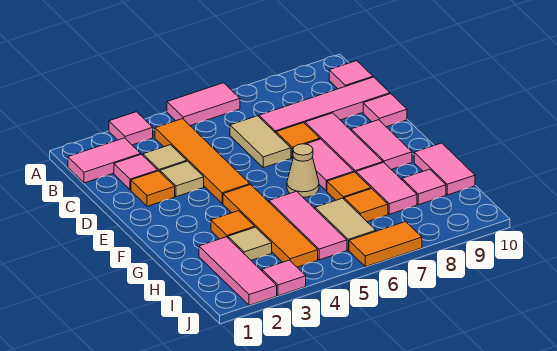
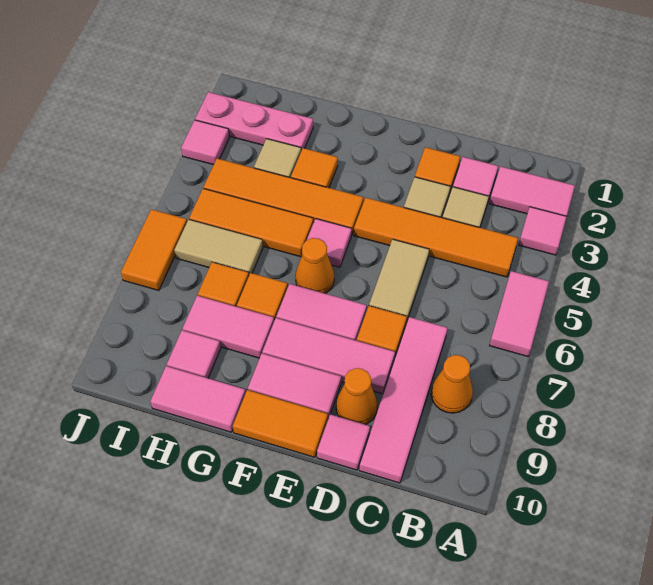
pink tile B1:B2 level 1 -> pink tile A2:B2 level 1
none -> orange cone B8 level 1
pink tile B10 level 1 -> pink tile F5 level 1
tan tile C6:D6 level 1 -> tan tile D5:D6 level 1
none -> orange cone D9 level 1
none -> orange tile E10:F10 level 1
tan cone F6 level 1 -> orange cone F6 level 1
pink tile G5:I5 level 1 -> orange tile G5:I5 level 1
pink tile H2:J2 level 1 -> pink plate H2:J2 level 1

